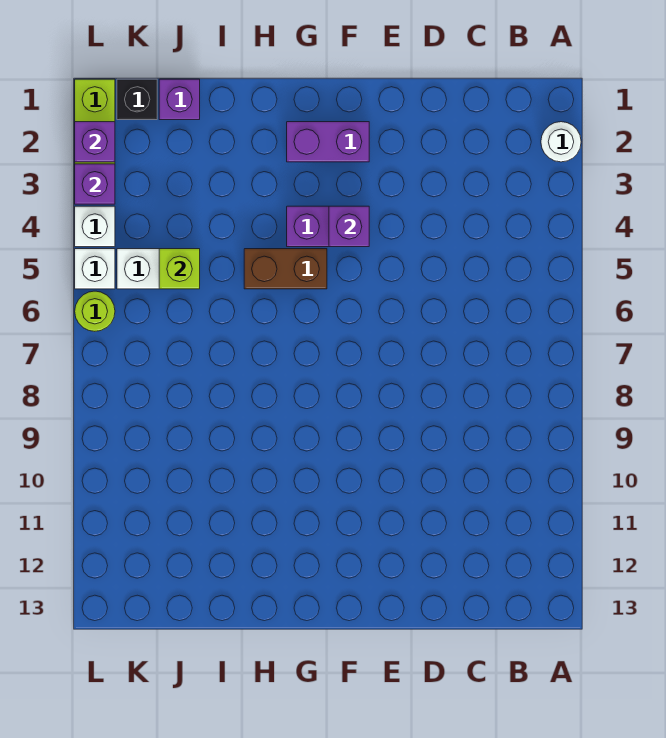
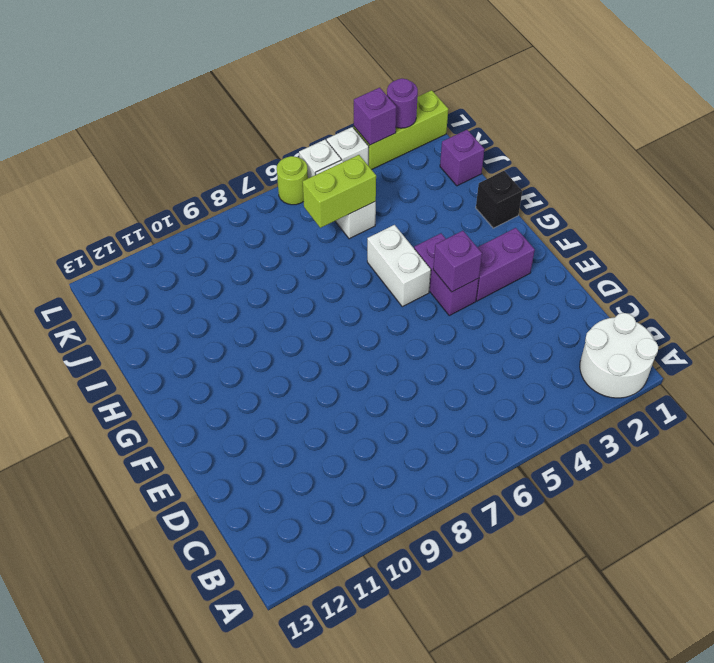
white round brick A2 level 1 -> white round brick A1:B2 level 1
purple brick F2:G2 level 1 -> purple brick F2:F3 level 1
brown brick G5:H5 level 1 -> white brick G5:H5 level 1
lime brick J5 level 2 -> lime brick J5:J6 level 2
black brick K1 level 1 -> black brick H1 level 1
purple brick L2 level 2 -> purple round brick L2 level 2

